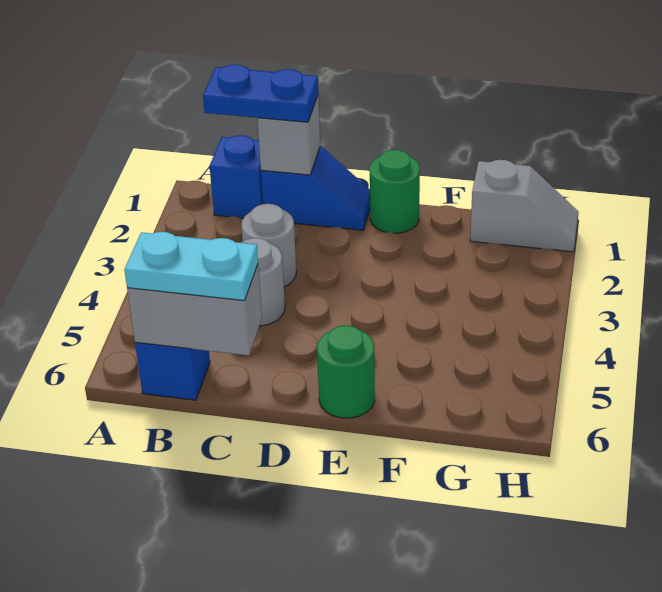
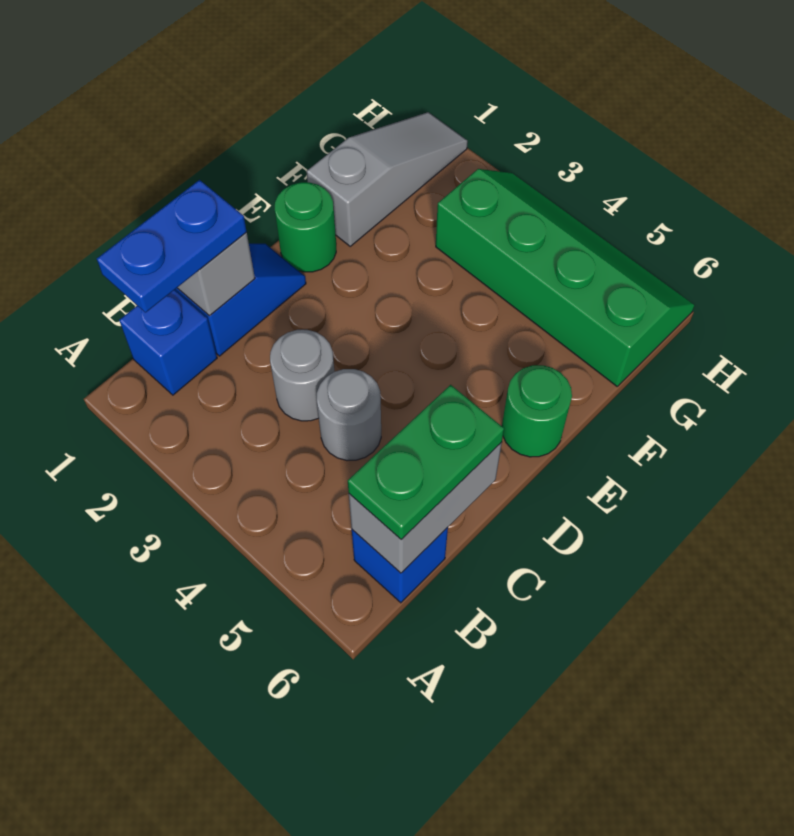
cyan plate B6:C6 level 3 -> green plate B6:C6 level 3
grey slope G1:H1 level 1 top G -> grey slope F1:H1 level 1 top F
none -> green slope G3:H6 level 1 top G

